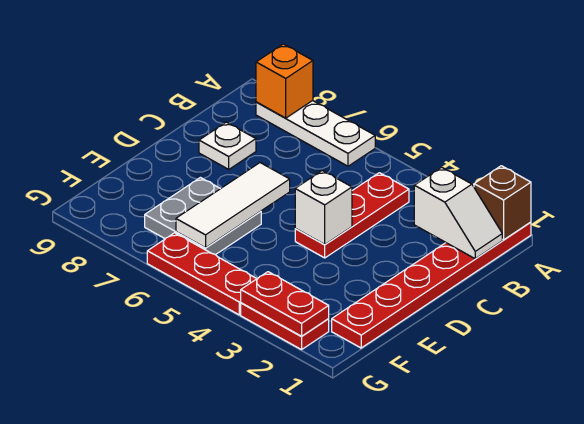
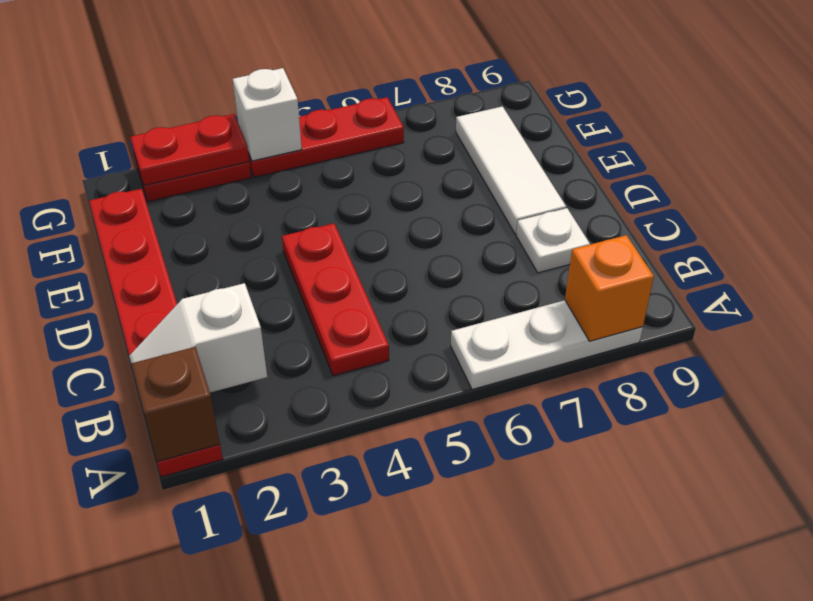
white brick D4 level 2 -> white brick G4 level 2
white tile D6:F6 level 2 -> white tile D8:F8 level 1
grey plate E6:F7 level 1 -> none

